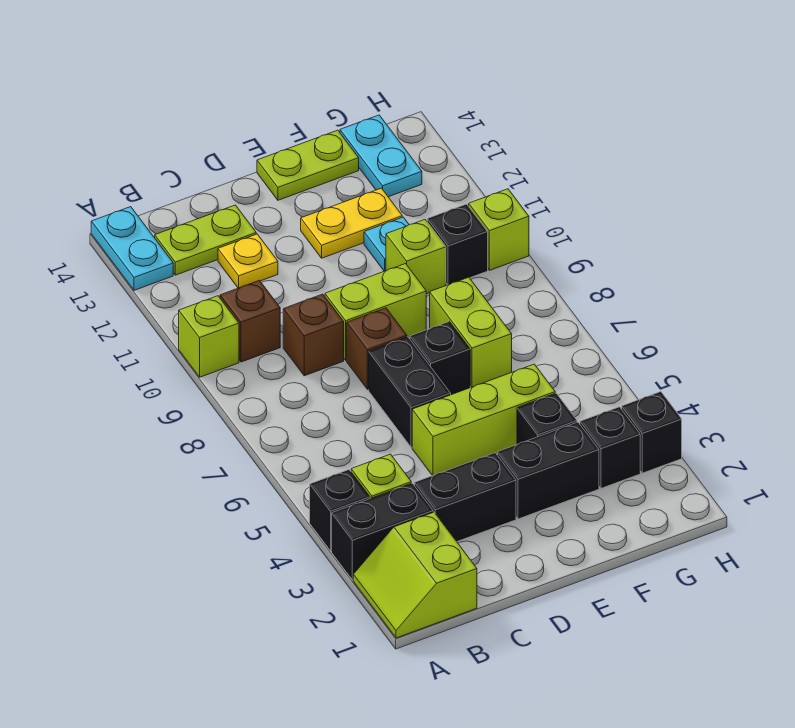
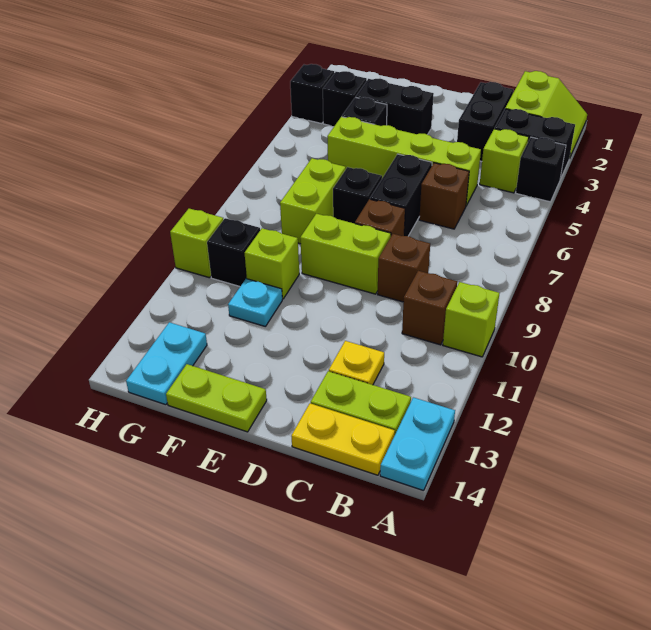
black brick C3:D3 level 1 -> black brick C2:C3 level 1
none -> brown brick C6 level 1
lime brick D5:F5 level 1 -> lime brick C5:F5 level 1
yellow plate E12:F12 level 1 -> yellow plate B14:C14 level 1

